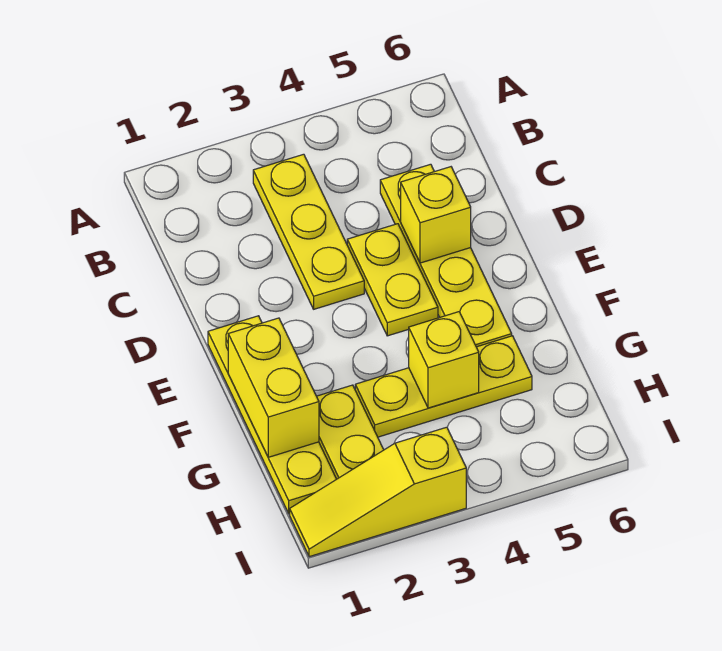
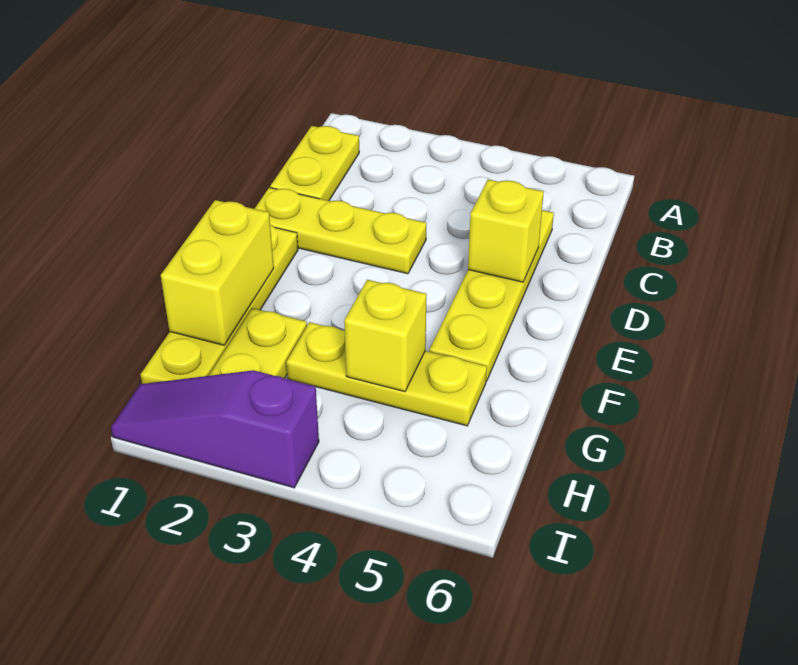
yellow plate B3:D3 level 1 -> yellow plate D1:D3 level 1
yellow plate D4:E4 level 1 -> yellow plate B1:C1 level 1
yellow slope I1:I3 level 1 top 3 -> purple slope I1:I3 level 1 top 3

